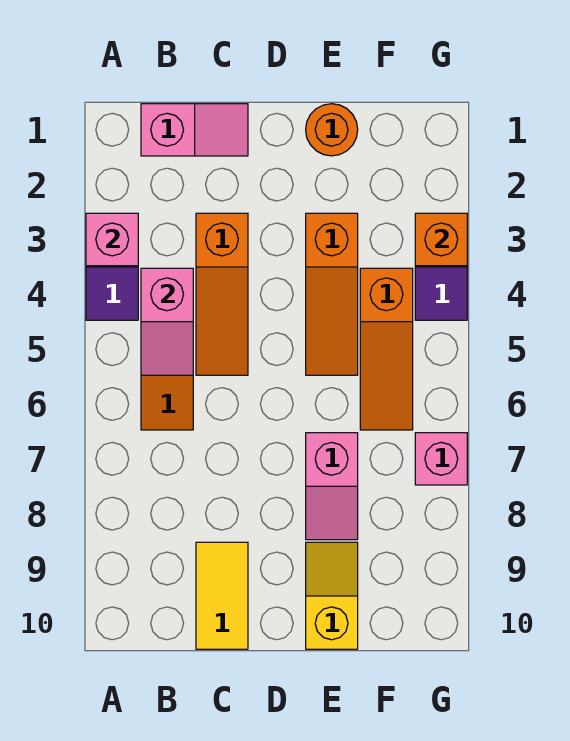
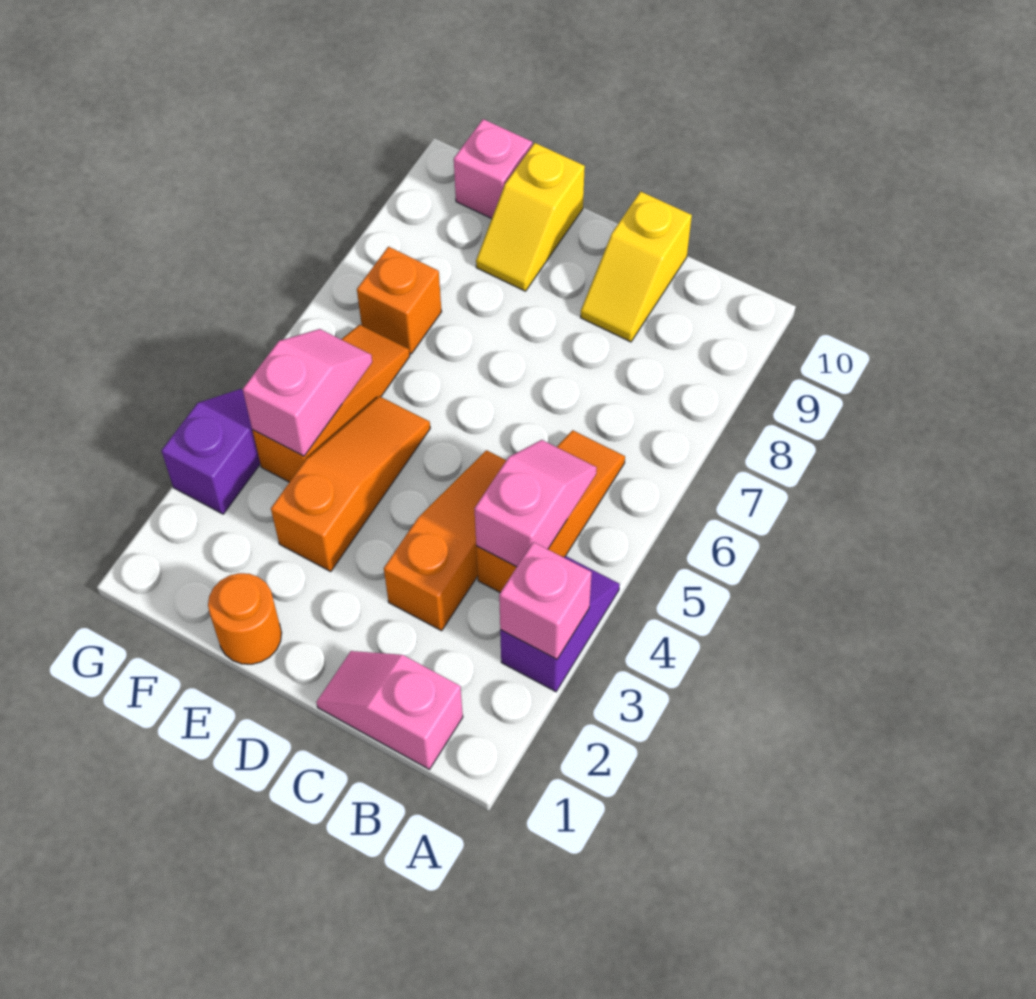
yellow tile C9:C10 level 1 -> yellow slope C9:C10 level 1 top 10
pink slope E7:E8 level 1 top 7 -> pink slope F4:F5 level 2 top 4
orange brick G3 level 2 -> orange brick F7 level 1
pink brick G7 level 1 -> pink brick F10 level 1

